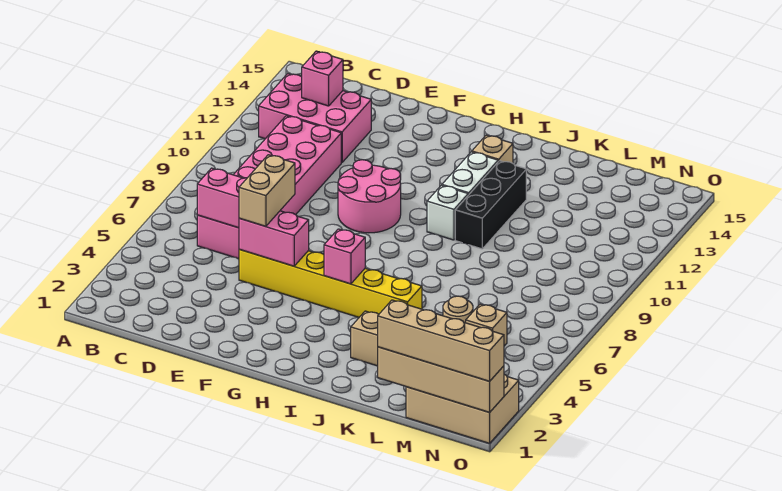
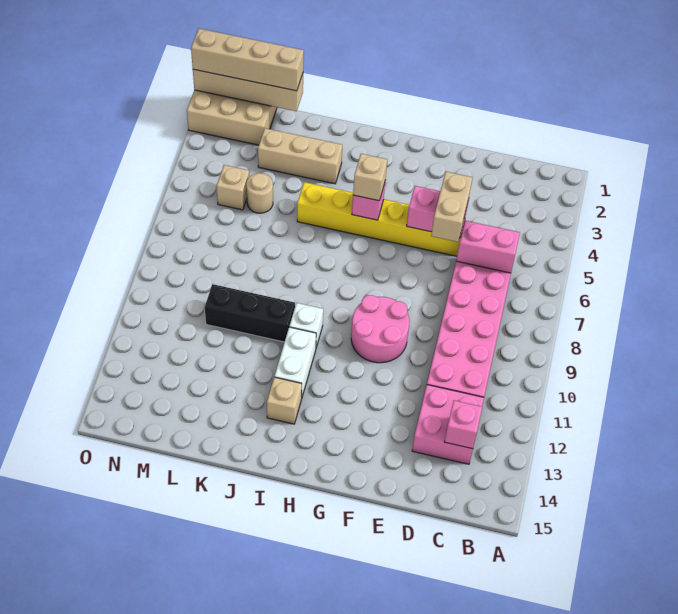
pink brick B12:D13 level 1 -> pink brick C12:D13 level 1
none -> tan brick H5 level 3
black brick J10:J12 level 1 -> black brick J10:L10 level 1

